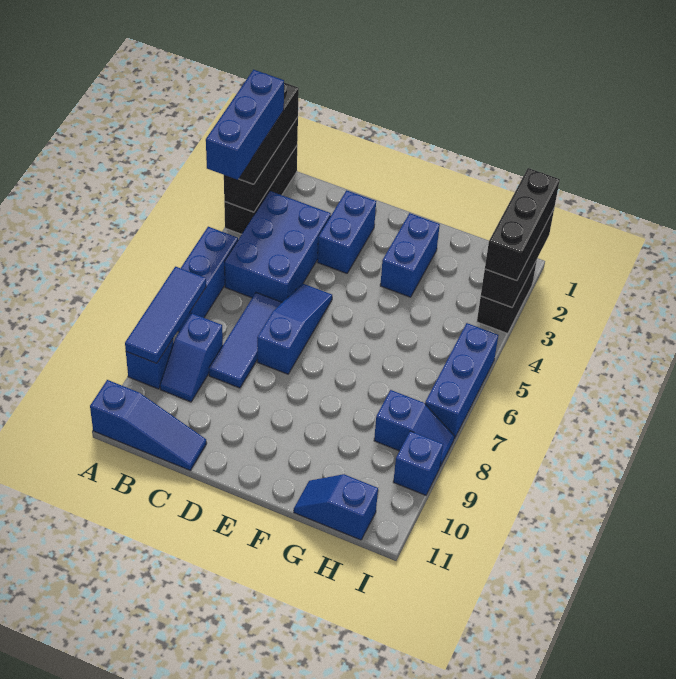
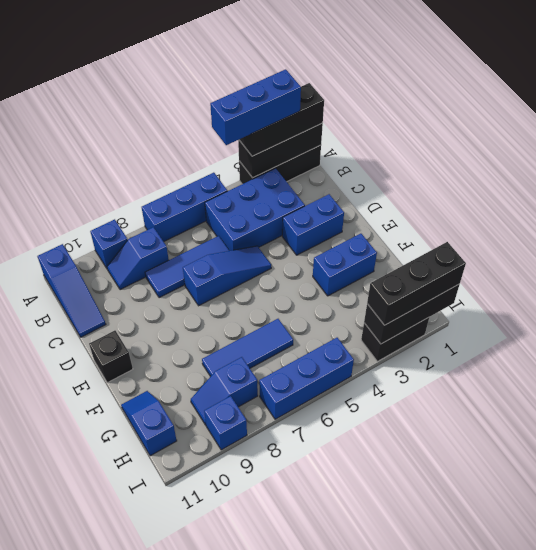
blue tile A7:A9 level 2 -> blue tile G6:G8 level 1
none -> black brick E11 level 1
blue slope H8:I8 level 1 top H -> blue slope H8:H9 level 1 top 8

